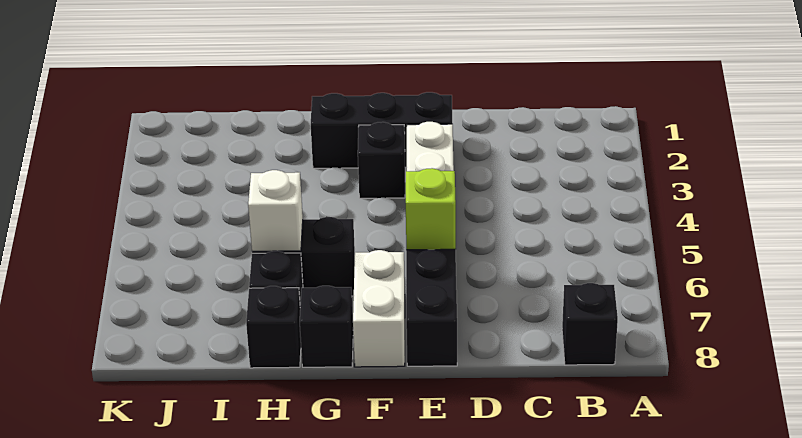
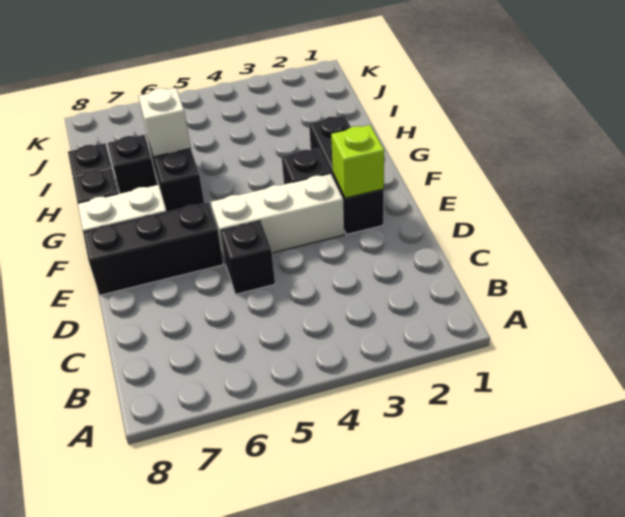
black brick B8 level 1 -> black brick D5 level 1
lime brick E6 level 2 -> lime brick E2 level 2

